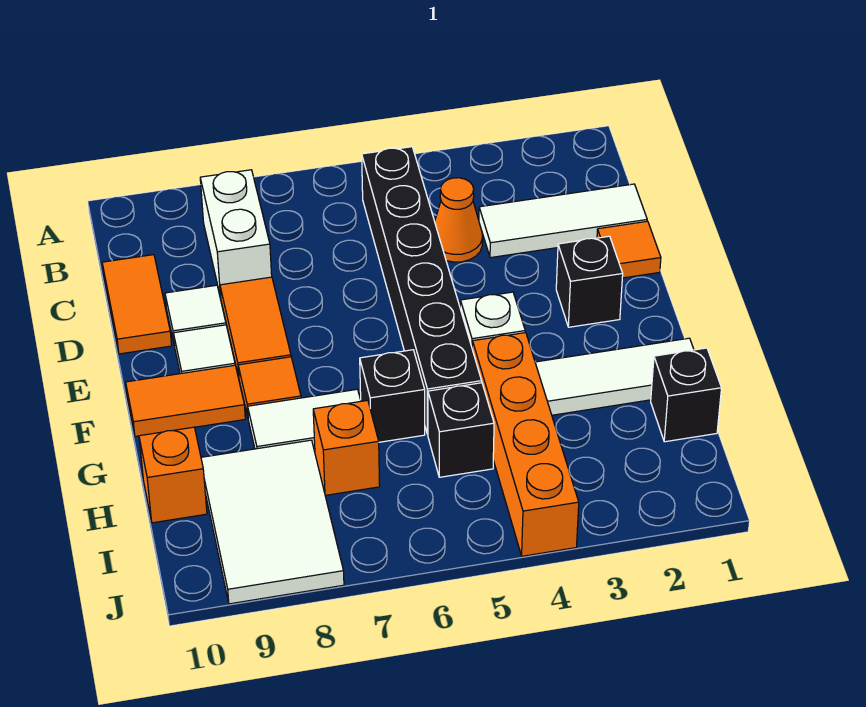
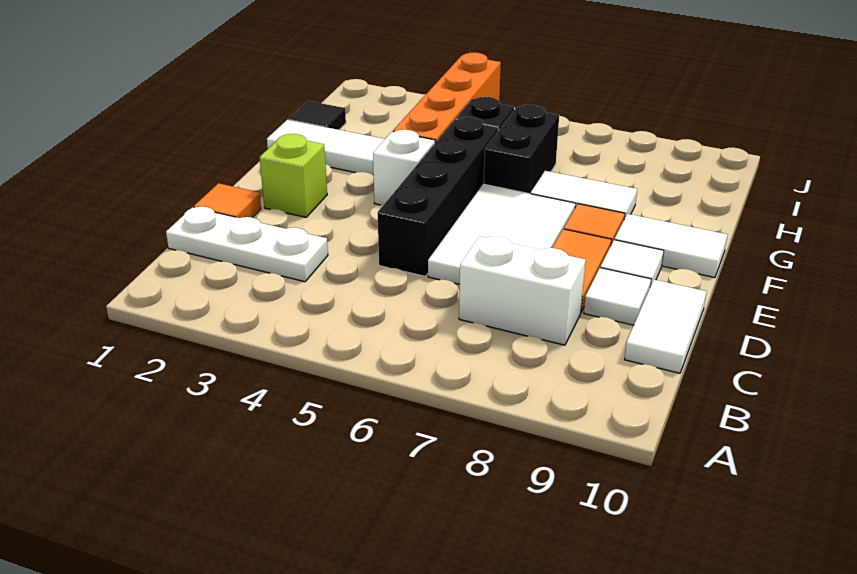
black brick B5:G5 level 1 -> black brick D5:G5 level 1
white brick B8:C8 level 1 -> white brick C7:C8 level 1
white tile C1:C3 level 1 -> white plate C1:C3 level 1
orange cone C4 level 1 -> none
orange tile C10:D10 level 1 -> white tile C10:D10 level 1
black brick E2 level 1 -> lime brick E2 level 1
orange tile F9:F10 level 1 -> white tile F9:F10 level 1
black brick G6 level 1 -> black brick G6:H6 level 1
black brick H1 level 1 -> black tile H1 level 1
orange brick H7 level 1 -> none
white tile H8:J9 level 1 -> white tile D6:F7 level 1
orange brick H10 level 1 -> none

